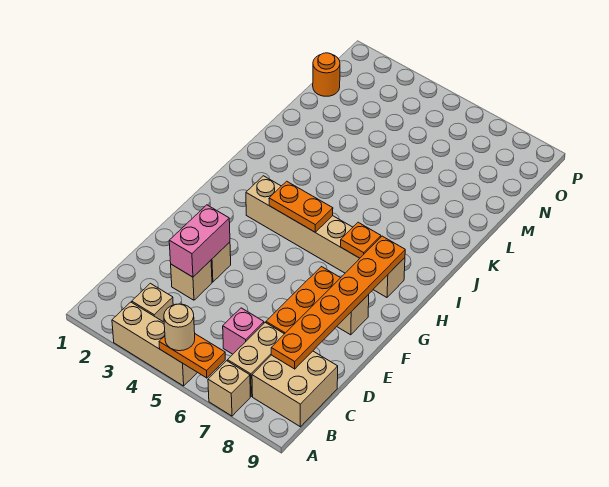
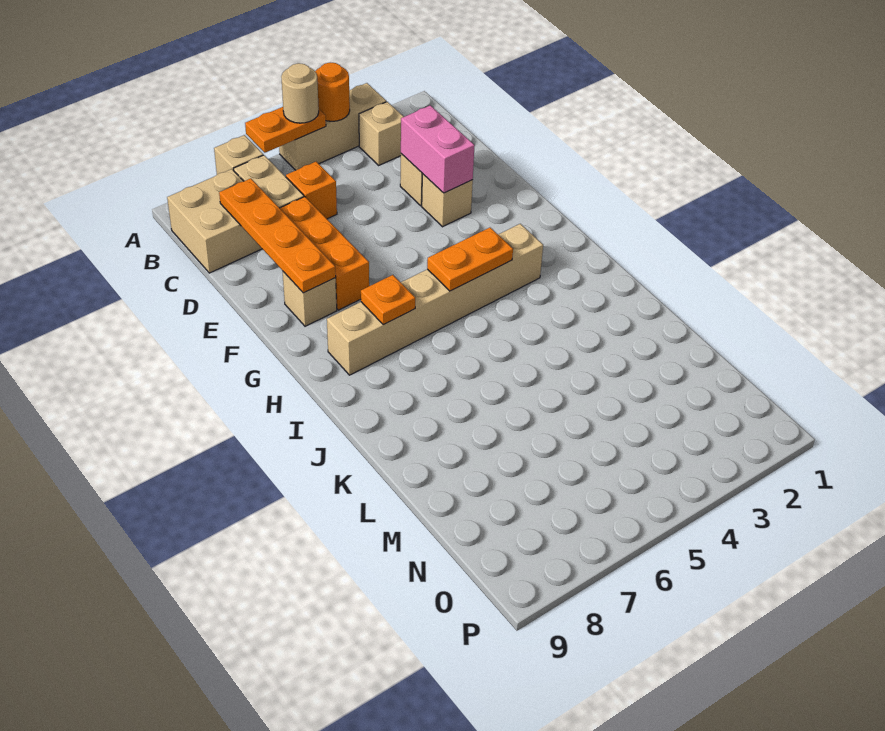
pink brick C6 level 1 -> orange brick C6 level 1
orange plate C8:H8 level 2 -> orange plate C8:F8 level 2
orange round brick N1 level 1 -> orange round brick A4 level 2

